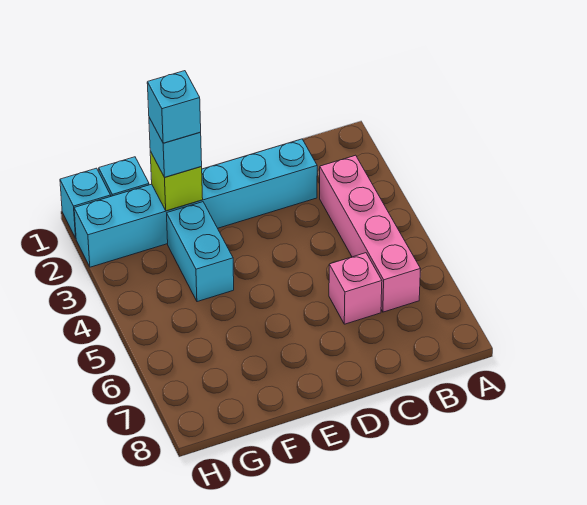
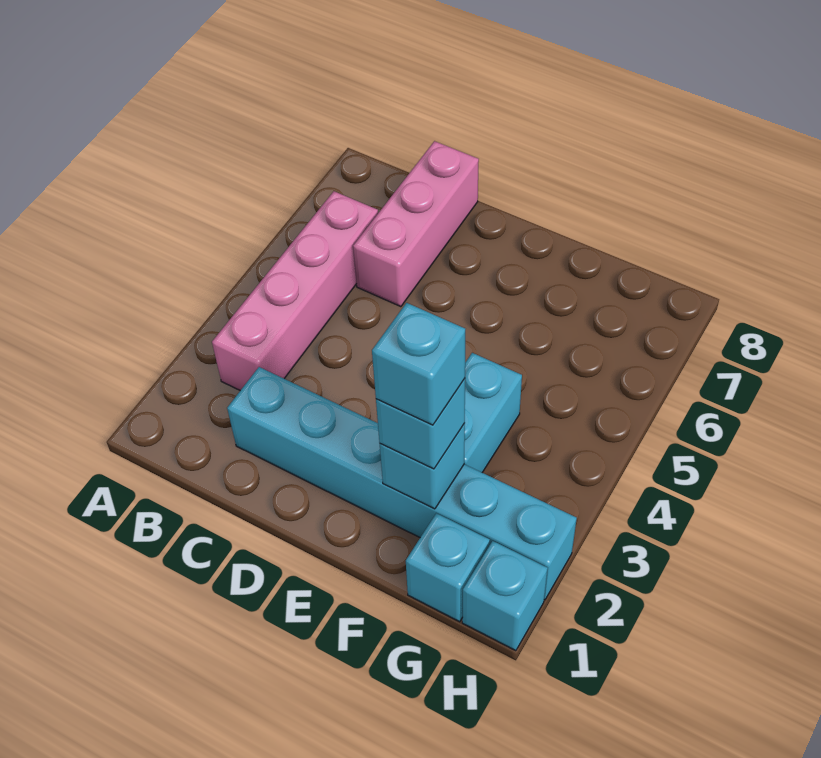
pink brick C6 level 1 -> pink brick C6:C8 level 1
lime brick F2 level 2 -> cyan brick F2 level 2

